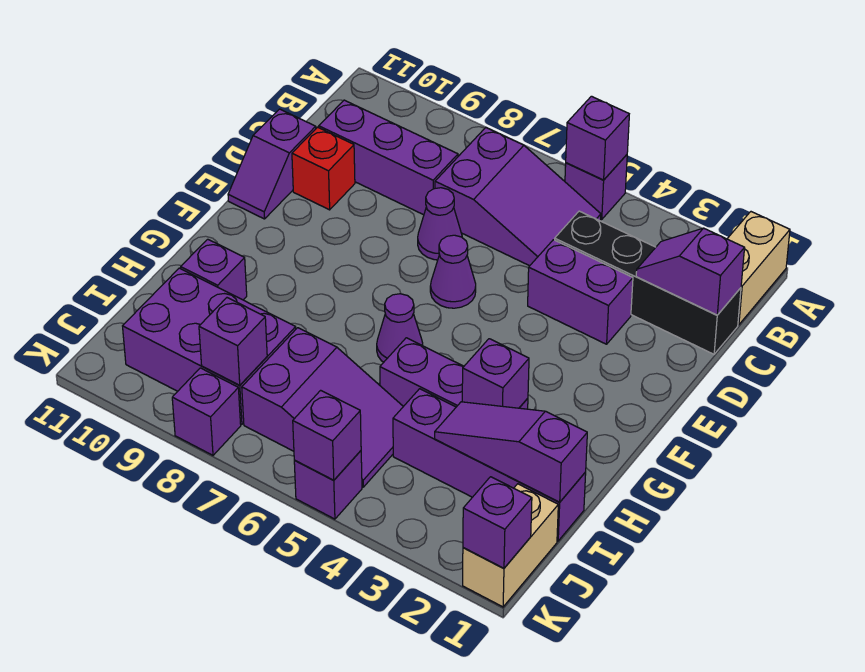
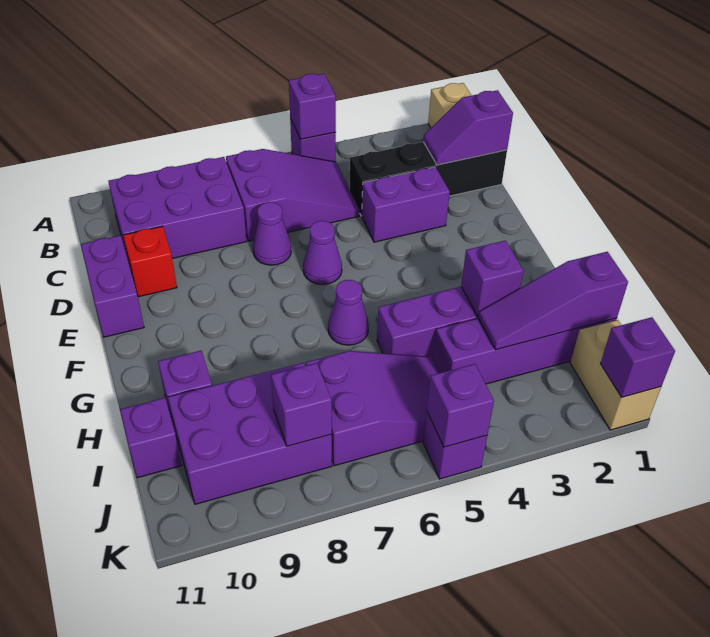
purple brick C8:C10 level 1 -> purple brick B8:C10 level 1
purple slope D11:E11 level 1 top D -> purple brick D11:E11 level 1
purple brick K8 level 1 -> purple brick I11 level 1

